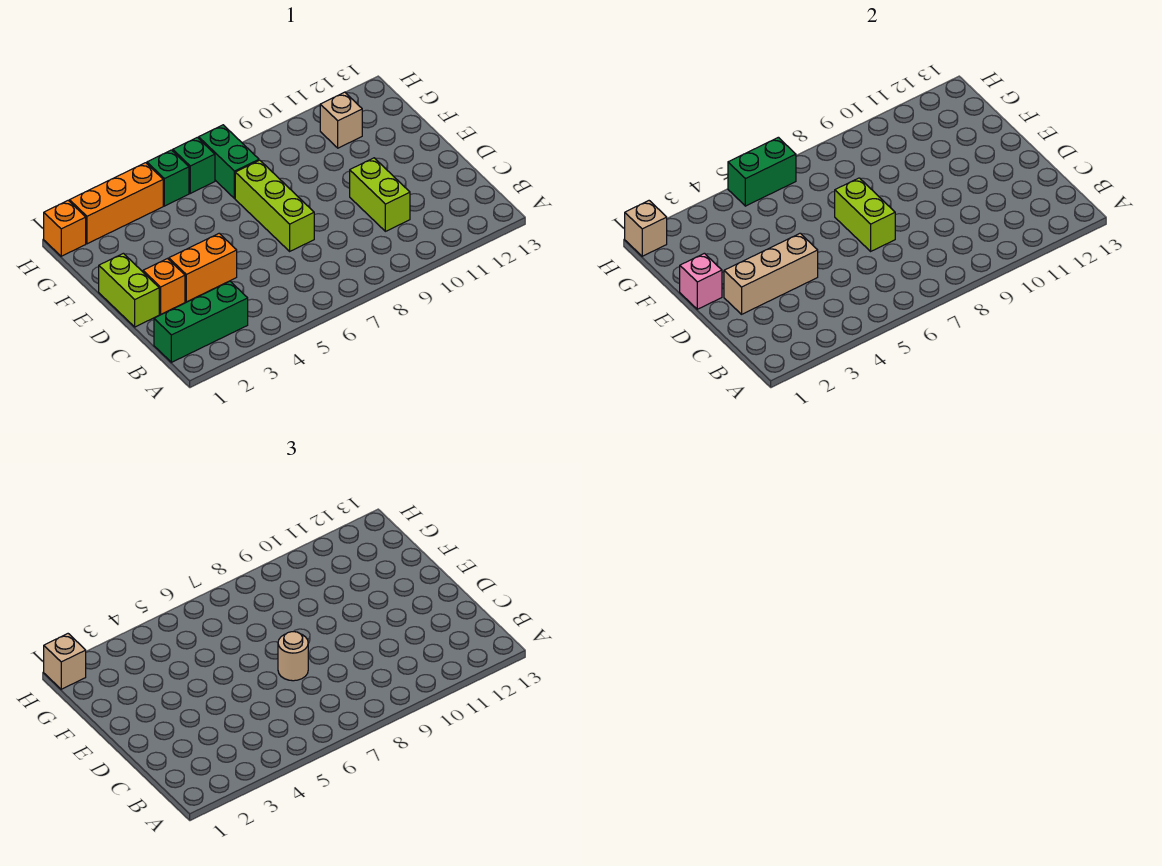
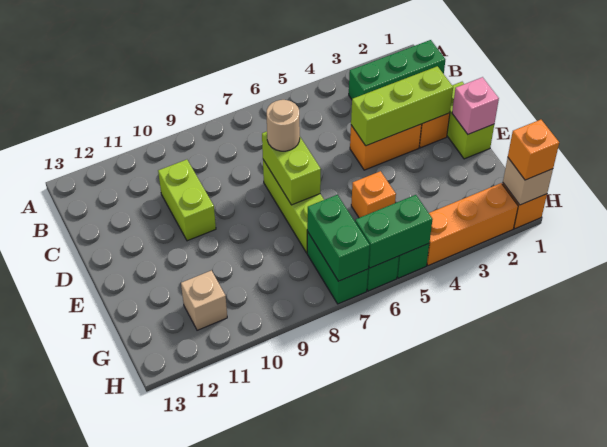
tan brick D2:D4 level 2 -> lime brick D2:D4 level 2
none -> orange brick F5 level 1
none -> green brick G7:H7 level 2
tan brick H1 level 3 -> orange brick H1 level 3

